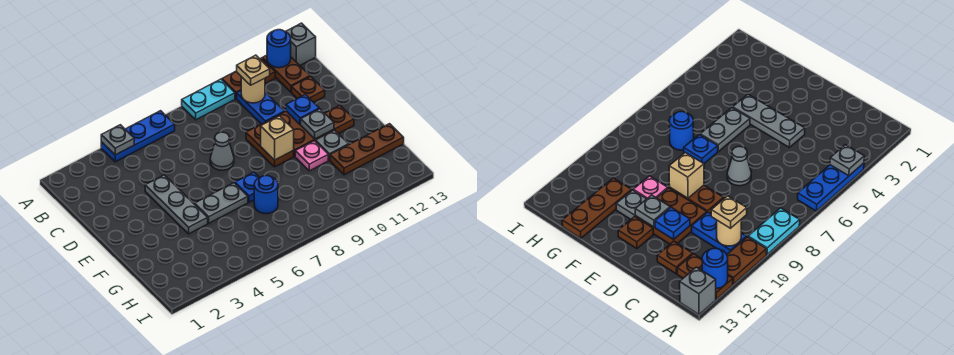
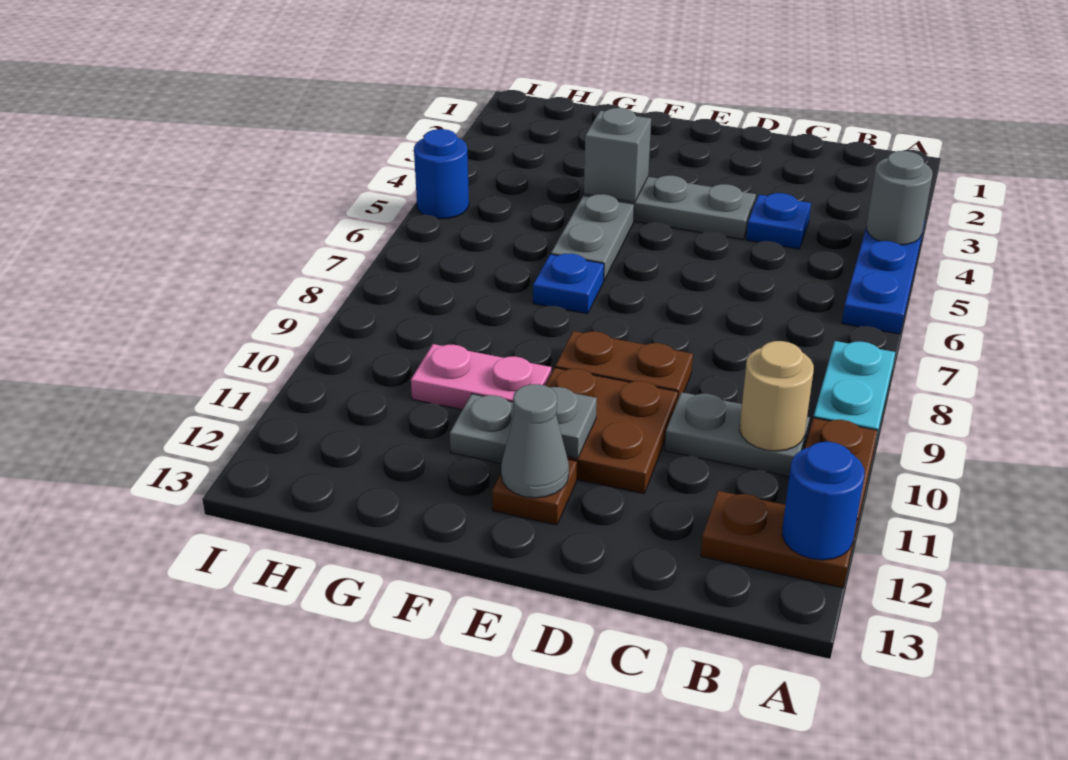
grey plate A4 level 2 -> grey round brick A4 level 2
grey brick A13 level 1 -> grey brick F4 level 2
blue plate B10:C10 level 1 -> grey plate B10:C10 level 1
tan plate B10 level 3 -> none
brown plate C12 level 1 -> none
grey cone D7 level 1 -> grey cone E12 level 2
blue plate D11 level 2 -> blue plate C4 level 1
tan brick E9 level 2 -> none
pink plate F10 level 1 -> pink plate F10:G10 level 1
blue round brick G7 level 1 -> blue round brick I5 level 1
brown plate G11:G13 level 1 -> none

